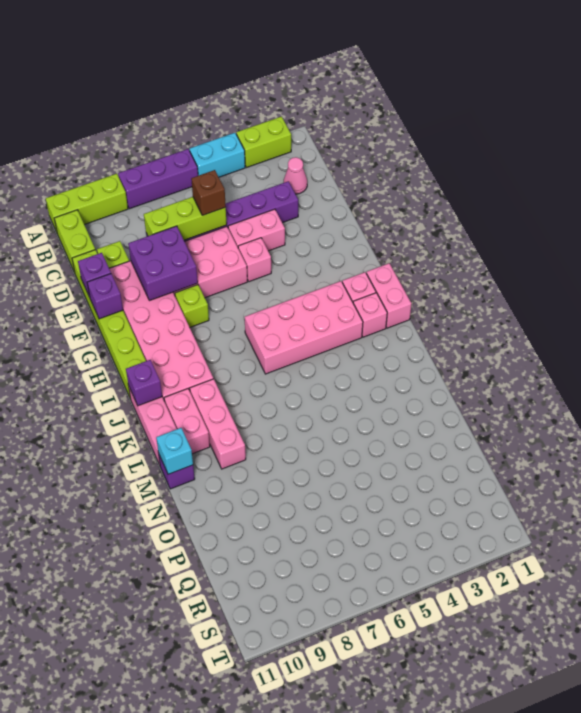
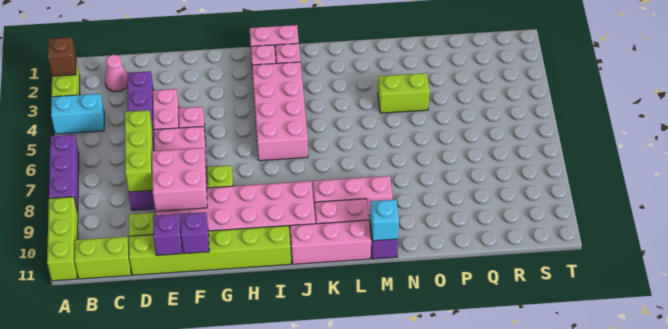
cyan brick A4:A5 level 1 -> cyan brick A4:B4 level 1
brown brick D6 level 3 -> brown brick A2 level 2
purple brick E8:F9 level 2 -> pink brick E8:F9 level 2
purple brick J11 level 2 -> none
none -> lime brick N4:O4 level 1

